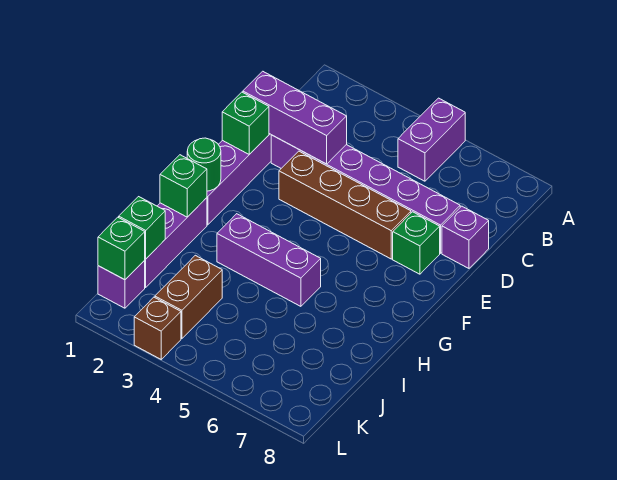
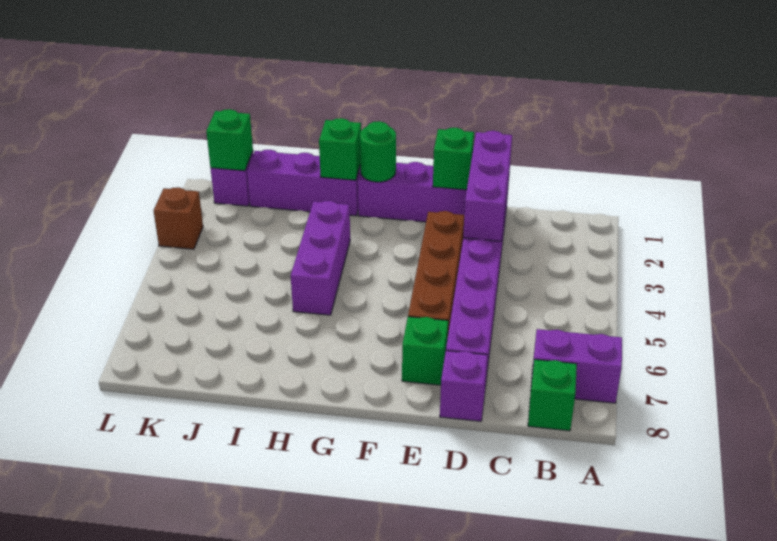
purple brick A5:B5 level 1 -> purple brick A7:B7 level 1
green brick J1 level 2 -> green brick B8 level 1
brown brick J3:K3 level 1 -> none

